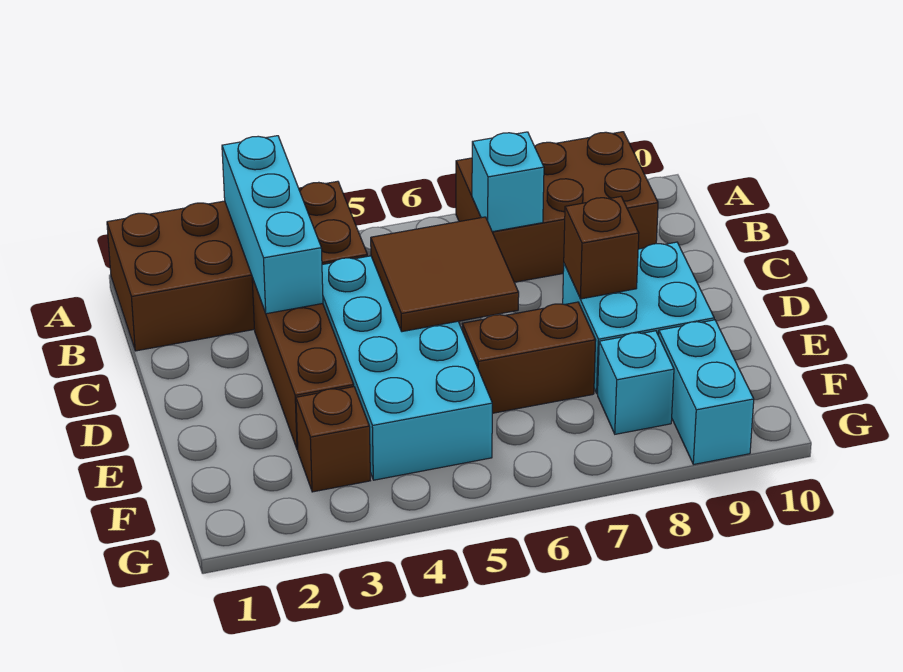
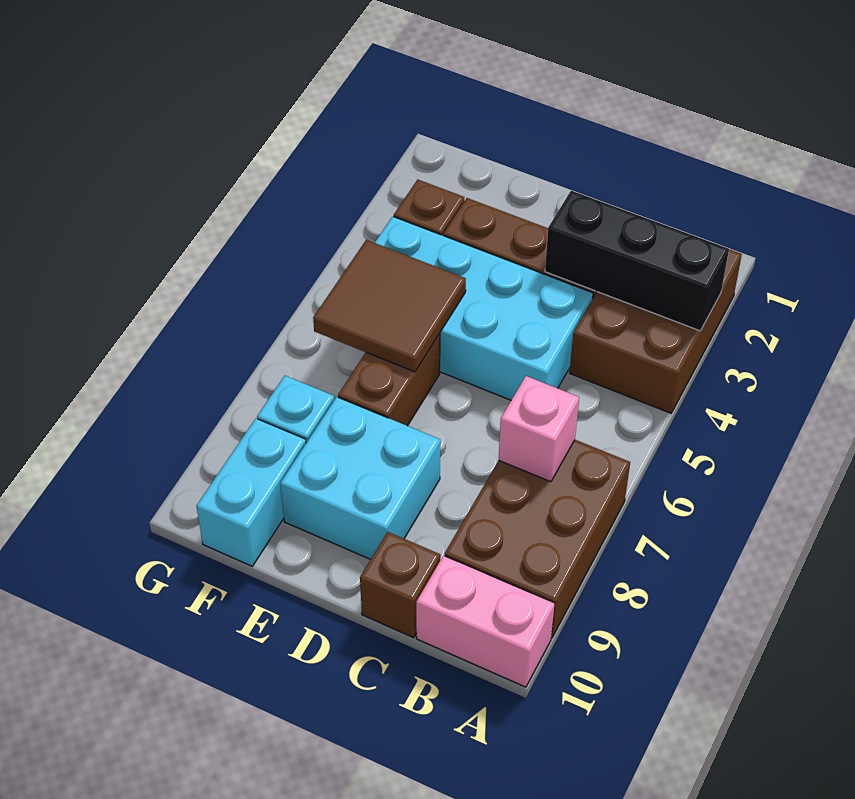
brown brick A1:B4 level 1 -> brown brick A2:B4 level 1
cyan brick A3:C3 level 2 -> black brick A3:C3 level 2
none -> pink brick A10:B10 level 1
cyan brick B7 level 2 -> pink brick B7 level 2
brown tile C5:D6 level 2 -> brown tile E5:F6 level 2
brown brick D8 level 2 -> brown brick C10 level 1
cyan brick F9:G9 level 1 -> cyan brick F9:F10 level 1

